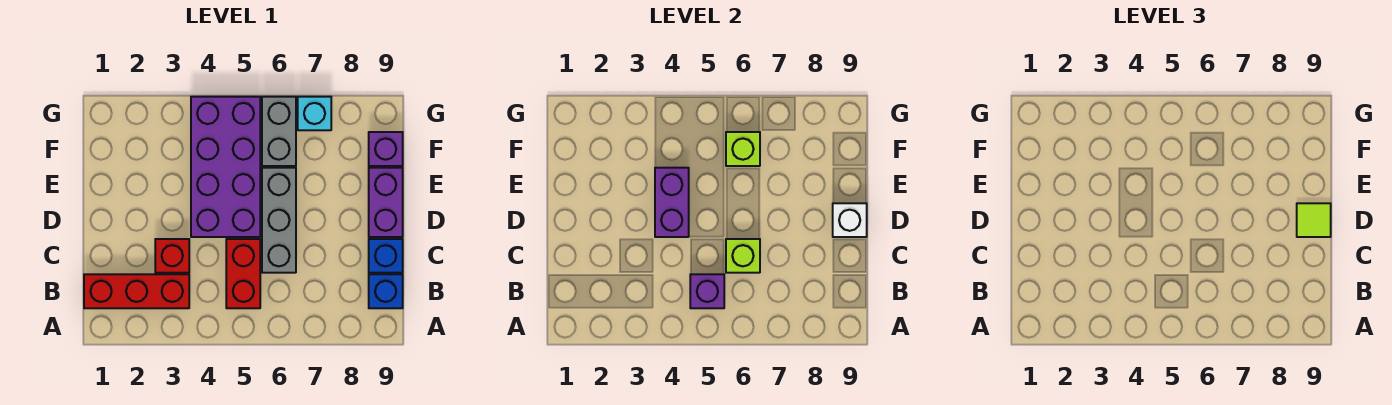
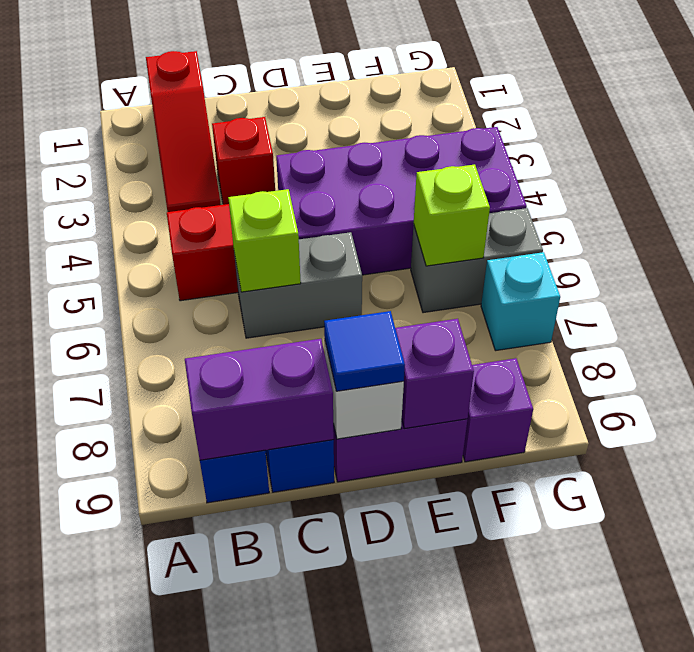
red brick B1:B3 level 1 -> red slope B1:B3 level 1 top 1
purple brick B5 level 2 -> purple brick E9 level 2
grey brick C6:E6 level 1 -> grey brick C6:D6 level 1
purple brick D4:E4 level 2 -> purple brick B9:C9 level 2
lime tile D9 level 3 -> blue tile D9 level 3

